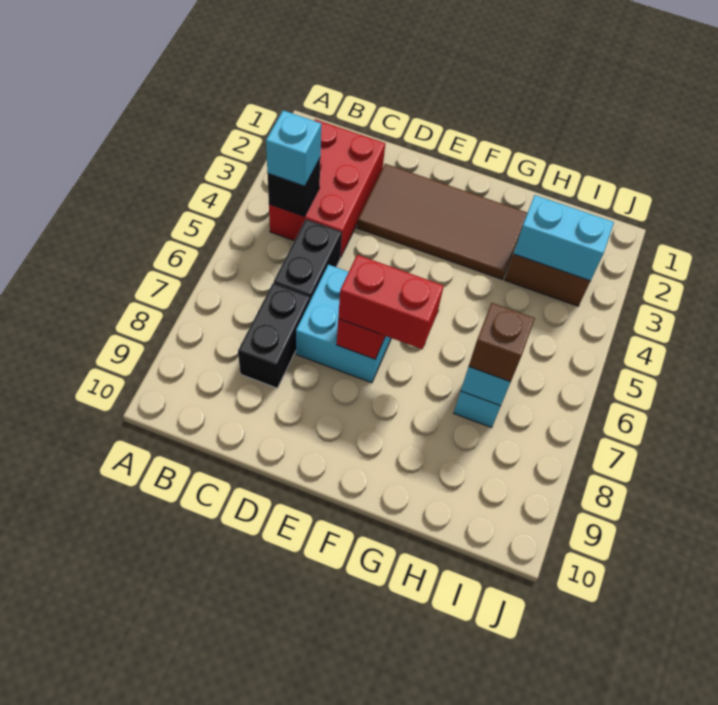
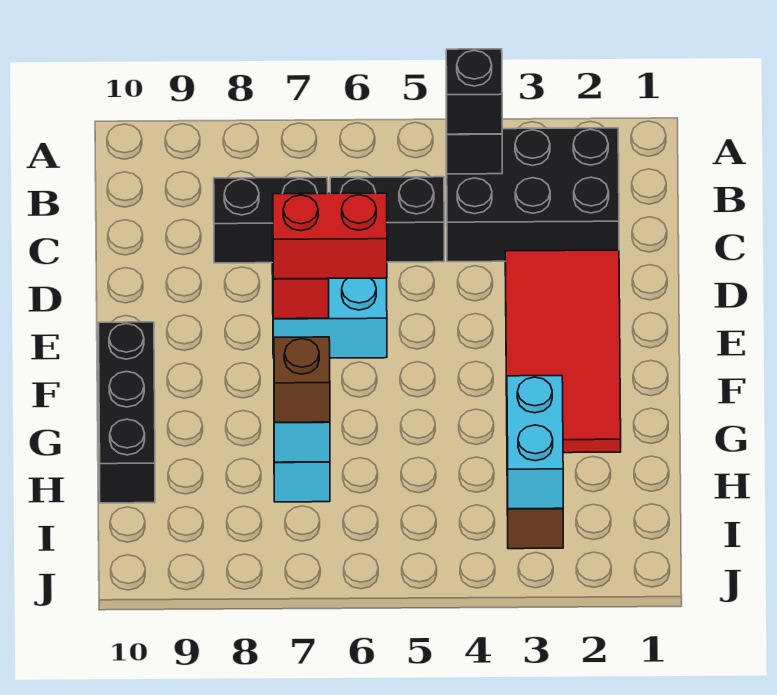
red brick B2:C4 level 1 -> black brick B2:C4 level 1
cyan brick B4 level 3 -> black brick B4 level 3
brown tile D2:G3 level 1 -> red tile D2:G3 level 1
red brick E7:F7 level 3 -> red brick E6:E7 level 3
none -> black brick F10:H10 level 1

